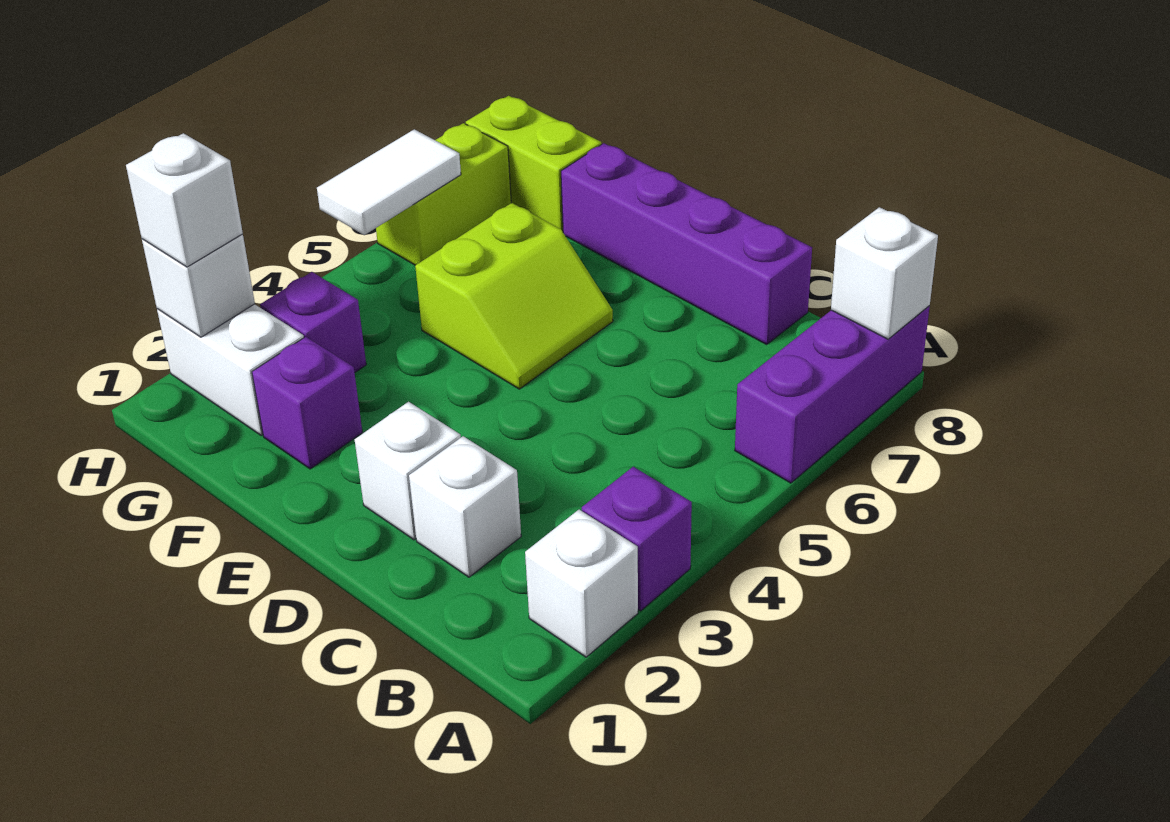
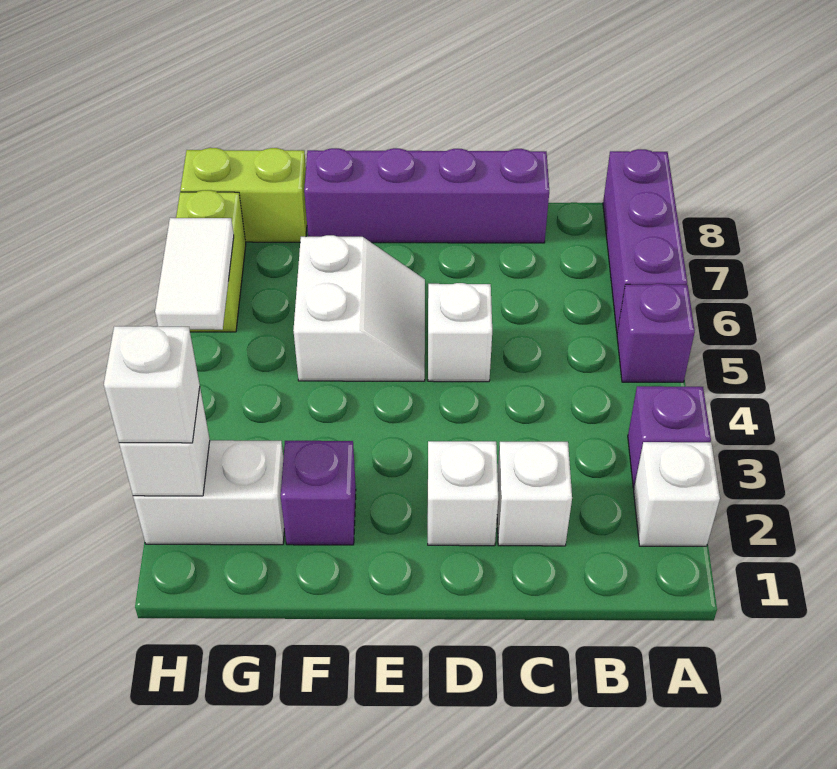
white brick A8 level 2 -> white brick D5 level 1
lime slope E5:F6 level 1 top F -> white slope E5:F6 level 1 top F
purple brick G3 level 1 -> purple brick A5 level 1

